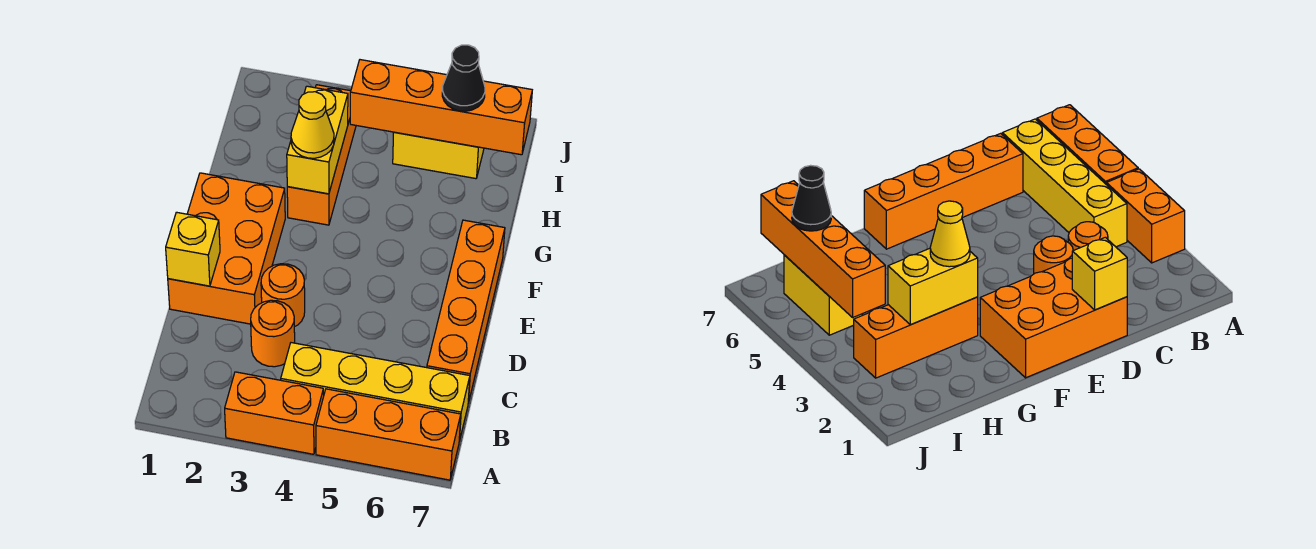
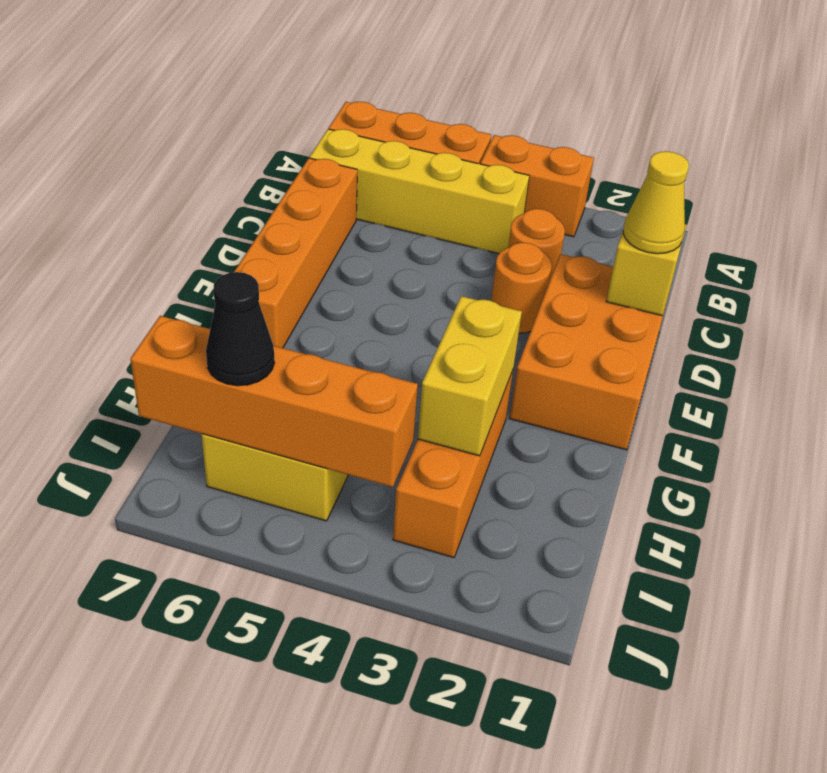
yellow cone G3 level 3 -> yellow cone D1 level 3

